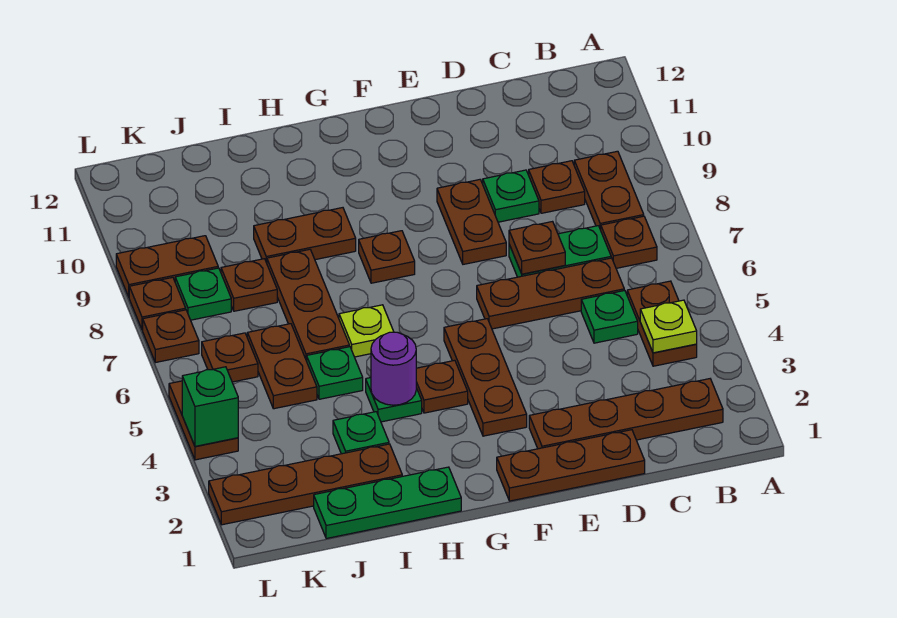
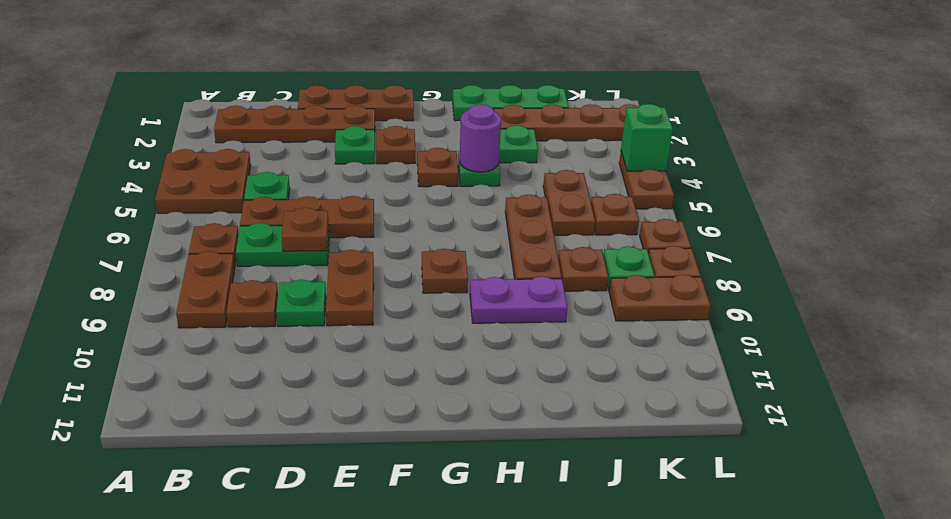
brown plate B4:B5 level 1 -> brown plate A4:B5 level 1
lime plate B4 level 2 -> none
brown plate F3:F5 level 1 -> brown plate F3 level 1
lime plate H6 level 1 -> none
brown plate H9:I9 level 1 -> purple plate H9:I9 level 1
green plate I5 level 1 -> green plate E3 level 1

